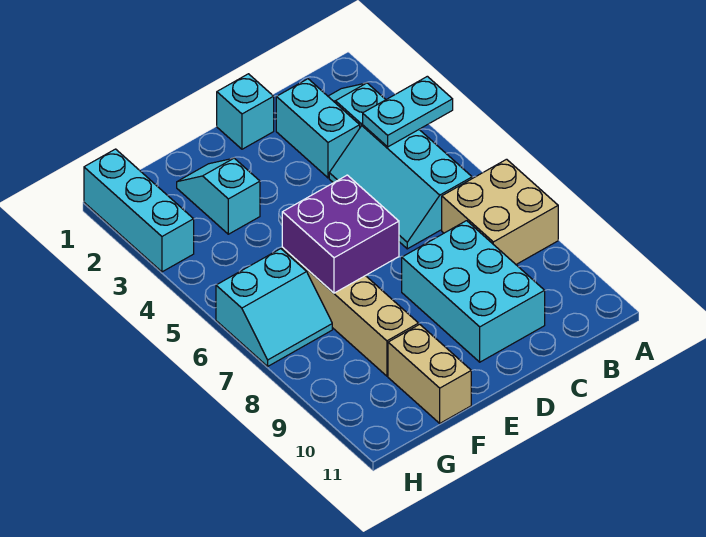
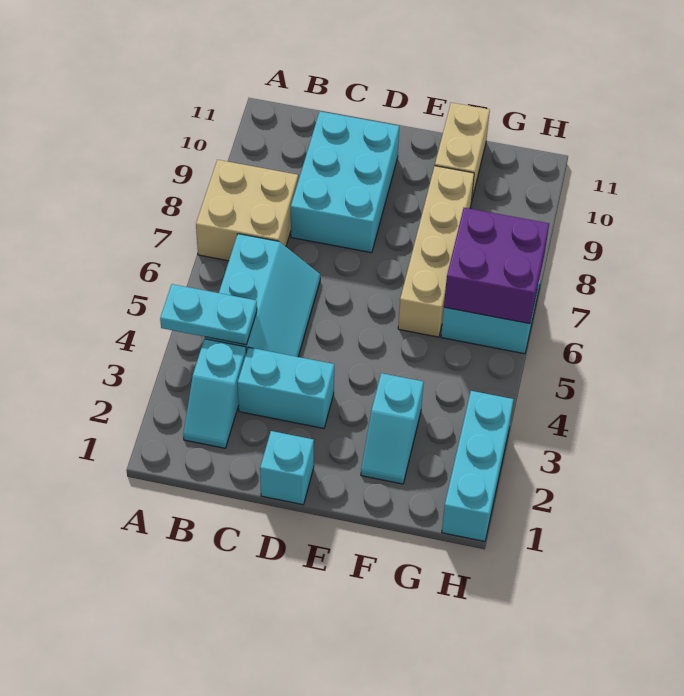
cyan brick C2:C3 level 1 -> cyan brick C3:D3 level 1
purple brick E6:F7 level 2 -> purple brick G6:H7 level 2

